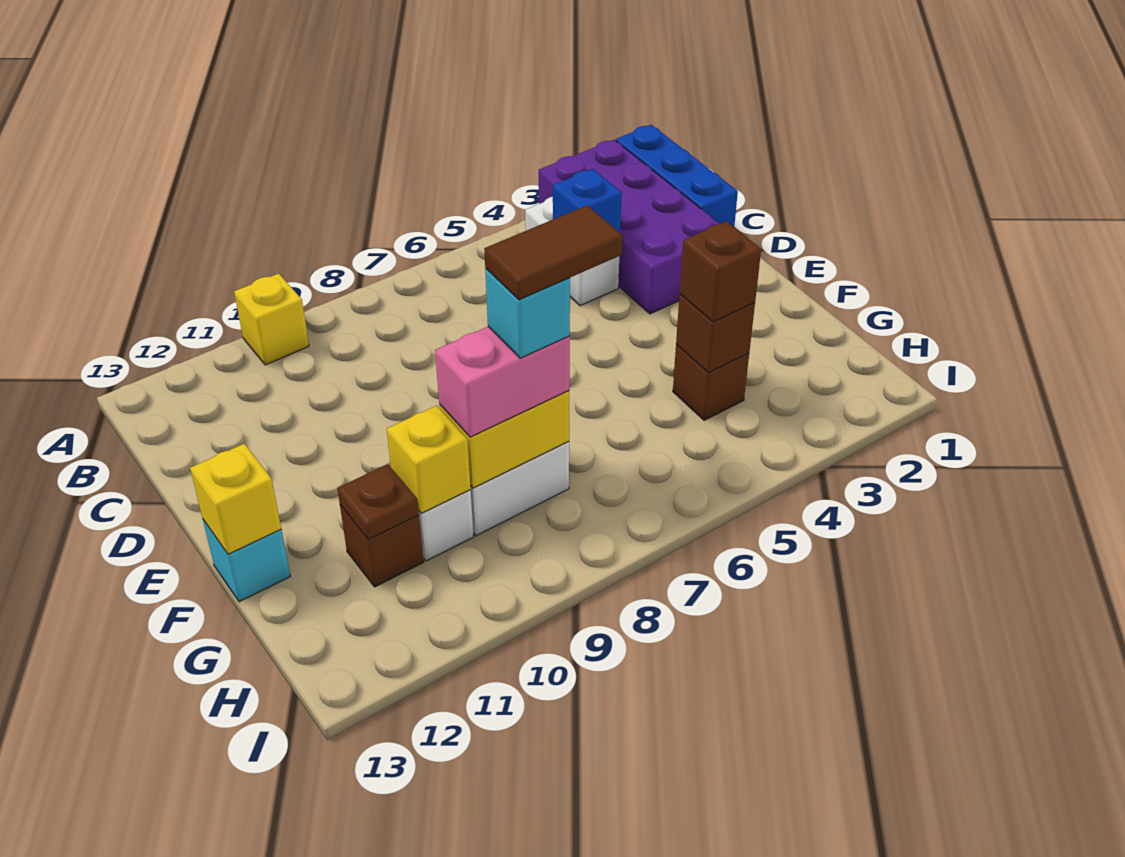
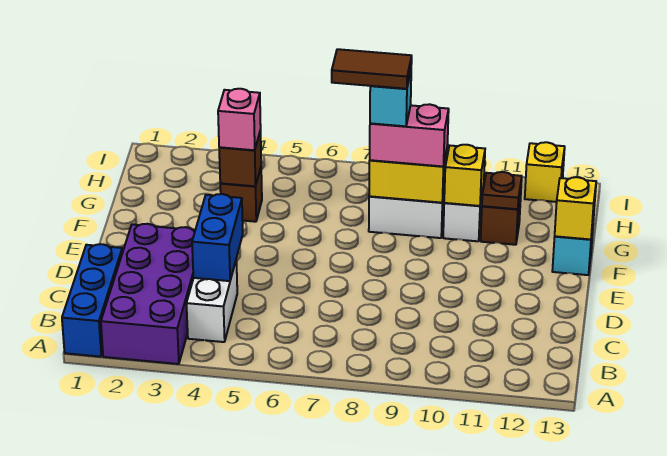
yellow brick A10 level 1 -> yellow brick I12 level 1
blue brick C4 level 2 -> blue brick C4:D4 level 2
brown brick G4 level 3 -> pink brick G4 level 3

